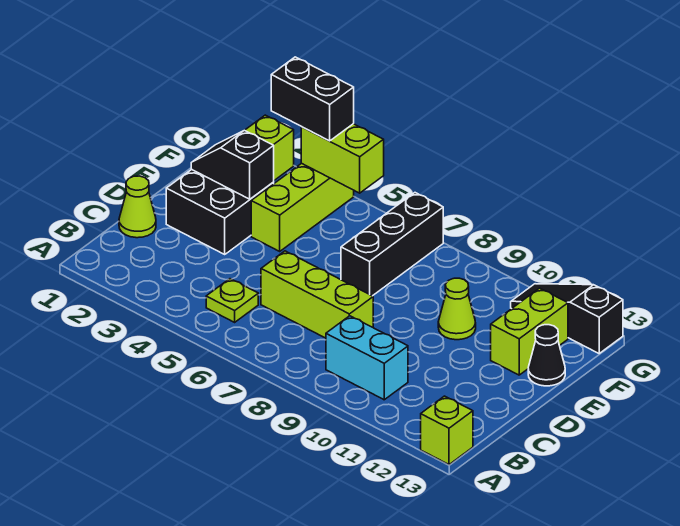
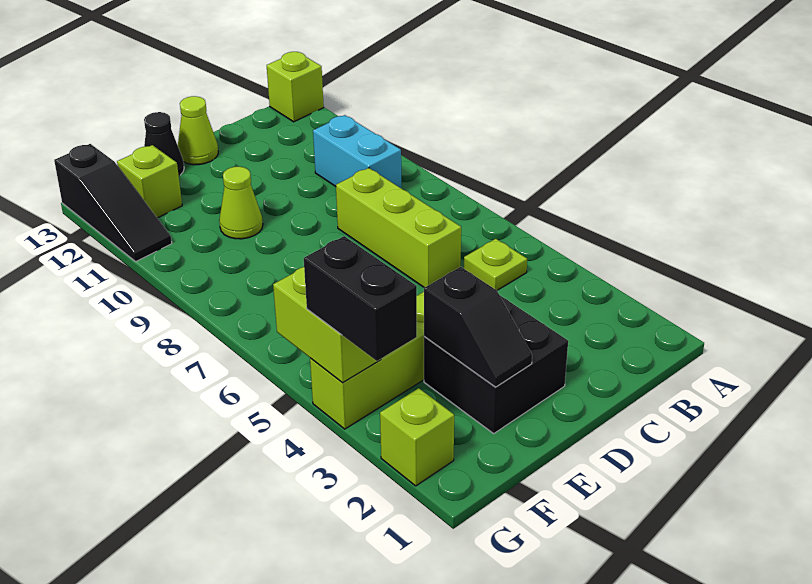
lime cone C1 level 1 -> lime cone D13 level 1
black brick E7:G7 level 1 -> none
lime brick E12:F12 level 1 -> lime brick F12 level 1

